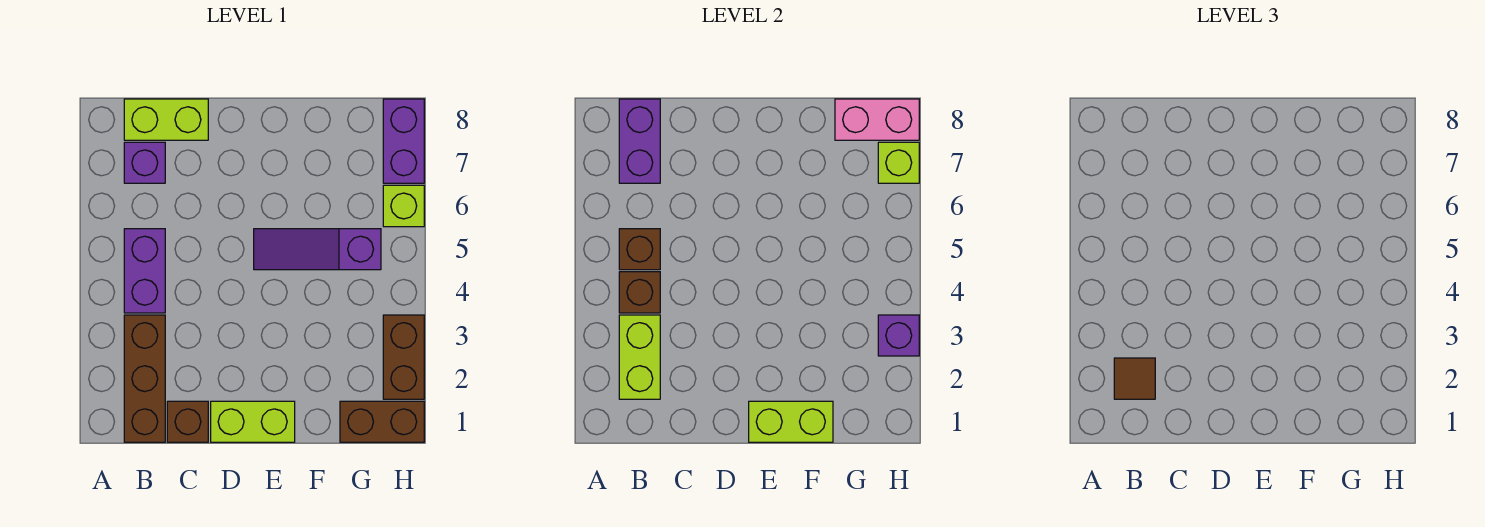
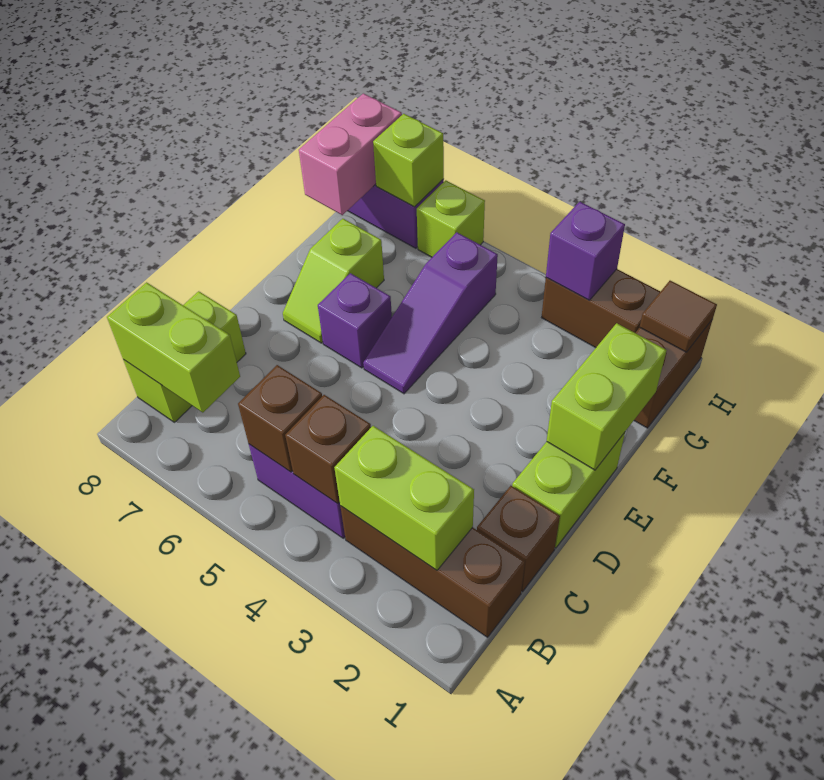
brown tile B2 level 3 -> brown tile H1 level 2
purple brick B7 level 1 -> purple brick E6 level 1
purple brick B7:B8 level 2 -> lime brick B7:B8 level 2
none -> lime slope E7:F7 level 1 top F

